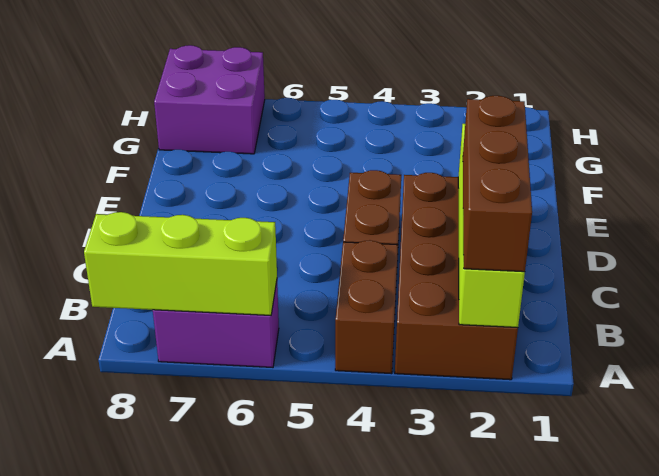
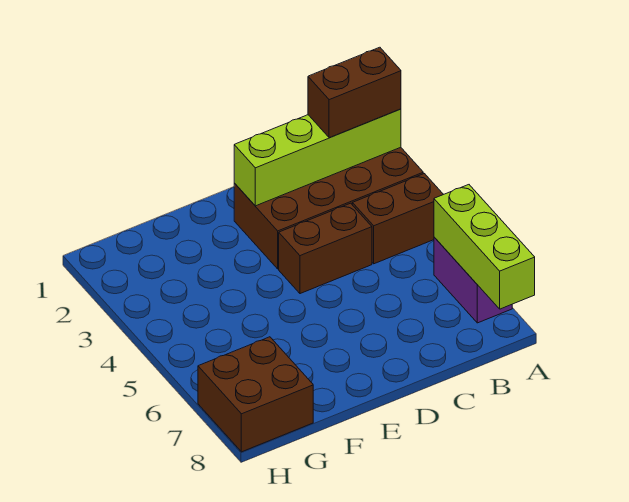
brown brick A2:C2 level 3 -> brown brick A2:B2 level 3
purple brick G7:H8 level 1 -> brown brick G7:H8 level 1

